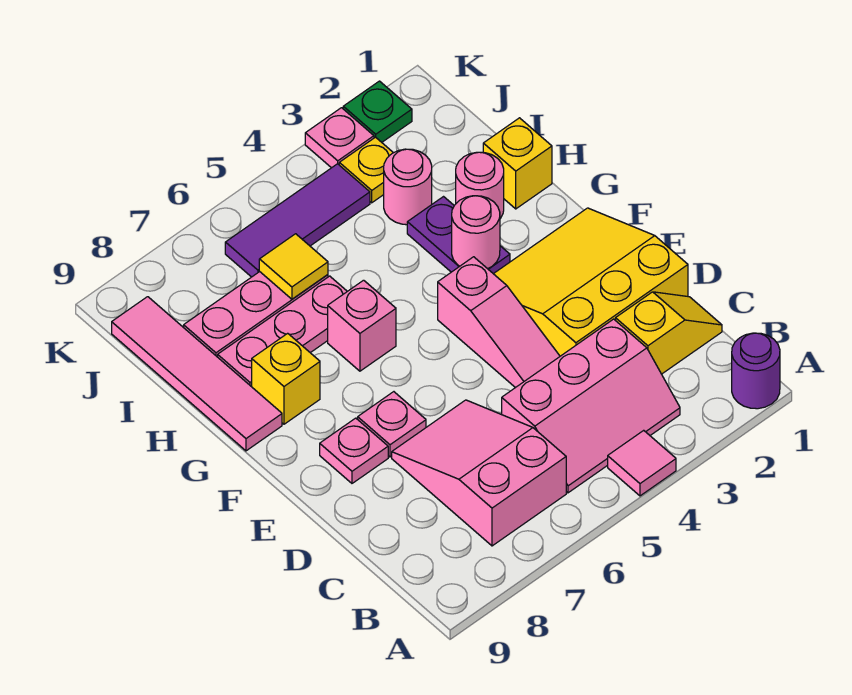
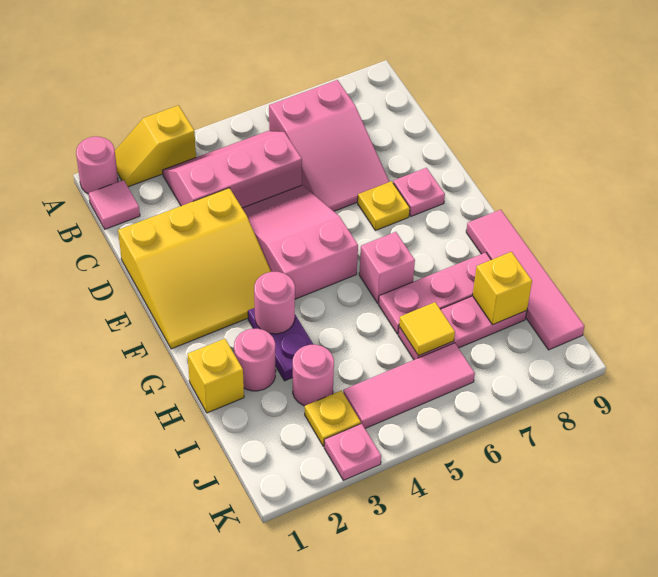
purple round brick A1 level 1 -> pink round brick A1 level 1
pink tile A4 level 1 -> pink tile B1 level 1
yellow slope C1:C2 level 1 top 2 -> yellow slope A2:A3 level 1 top 3
pink slope D4:F4 level 1 top F -> pink slope D4:F5 level 1 top F
pink plate E7 level 1 -> yellow plate E7 level 1
yellow brick G8 level 1 -> yellow brick I8 level 2
purple tile J4:J6 level 1 -> pink tile J4:J6 level 1
green plate K2 level 1 -> none

